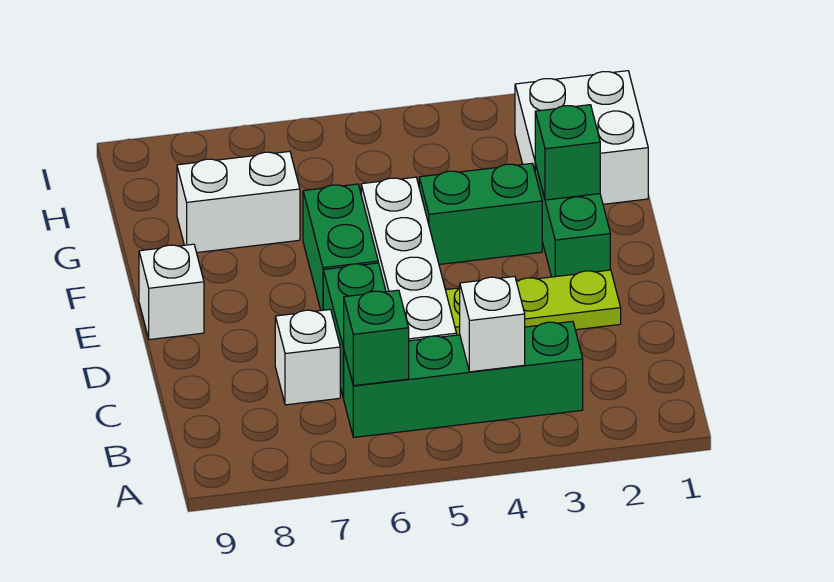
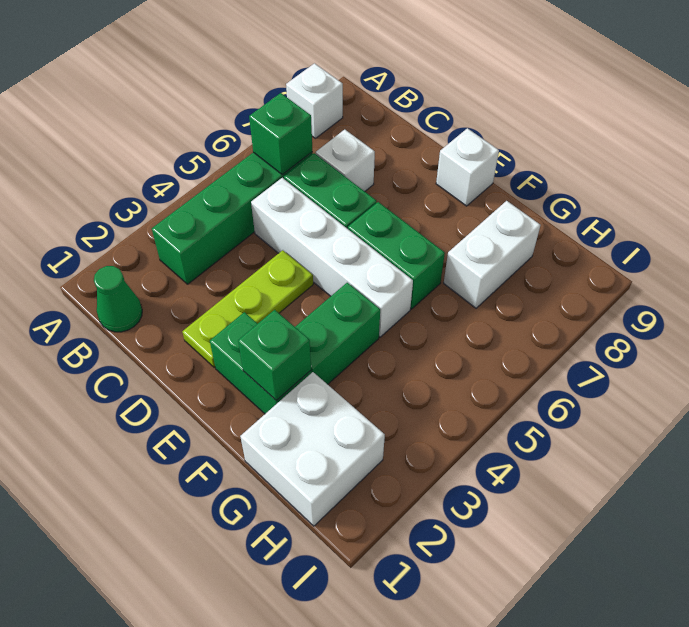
none -> green cone B1 level 1
white brick B4 level 2 -> white brick A8 level 1

